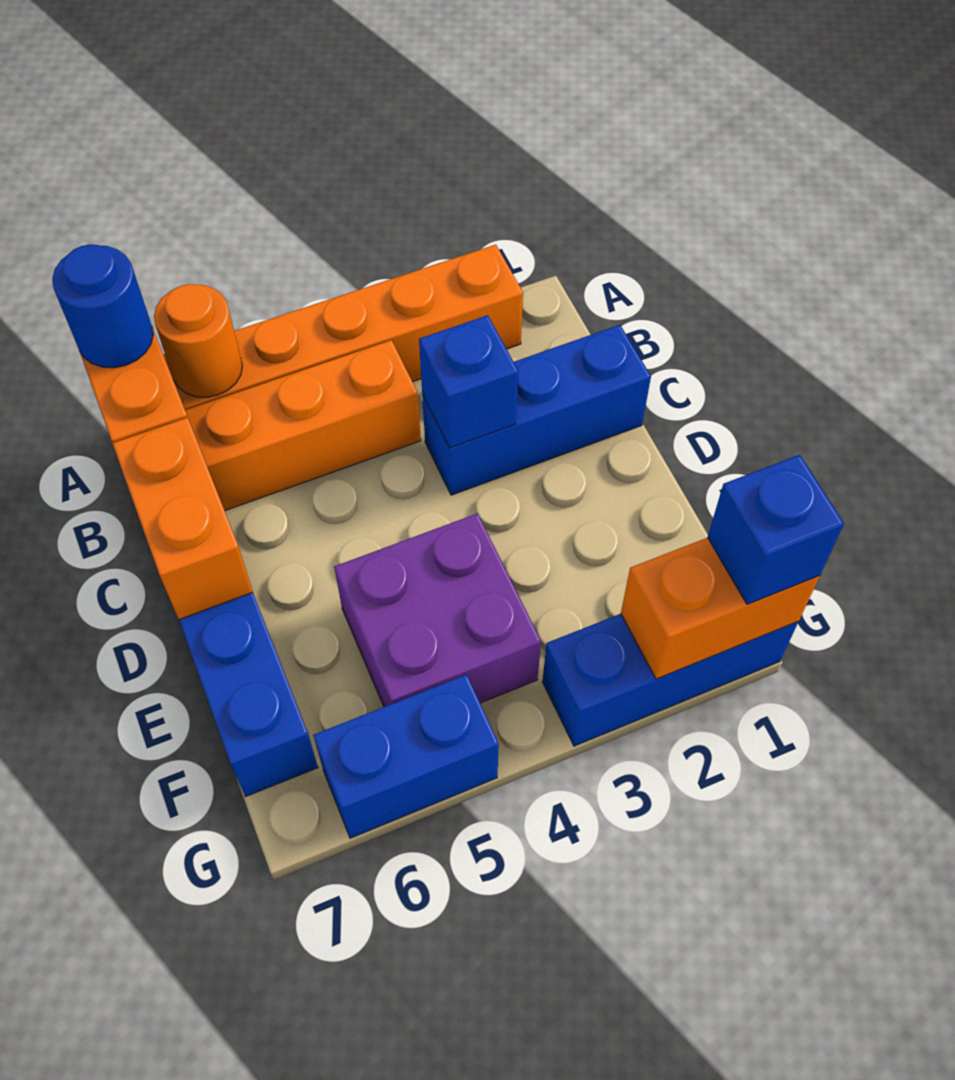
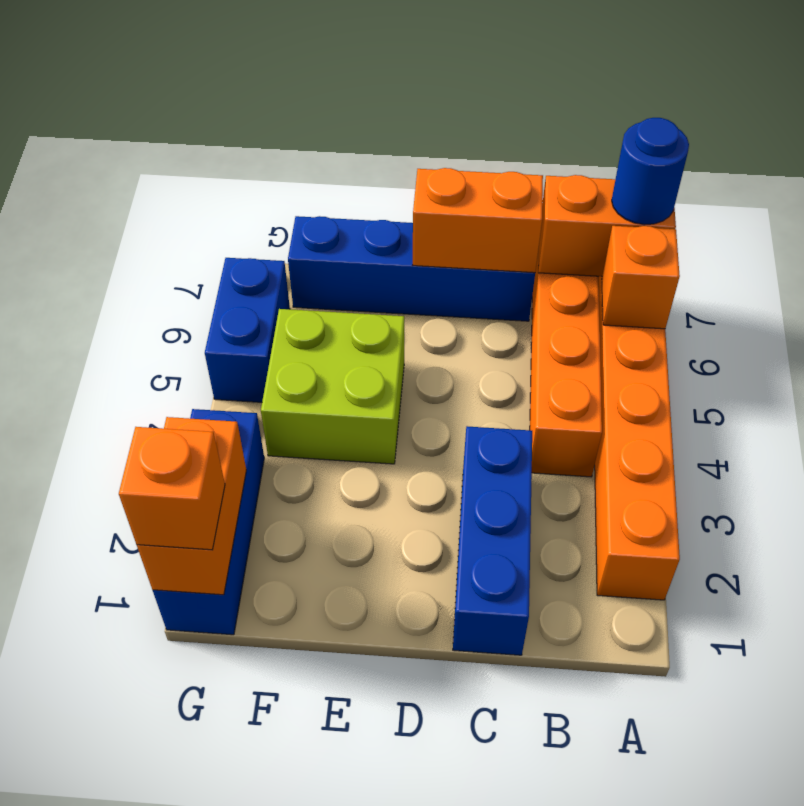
orange round brick A6 level 2 -> orange brick A6 level 2
blue brick C3 level 2 -> none
purple brick E4:F5 level 1 -> lime brick E4:F5 level 1
blue brick G1 level 3 -> orange brick G1 level 3

